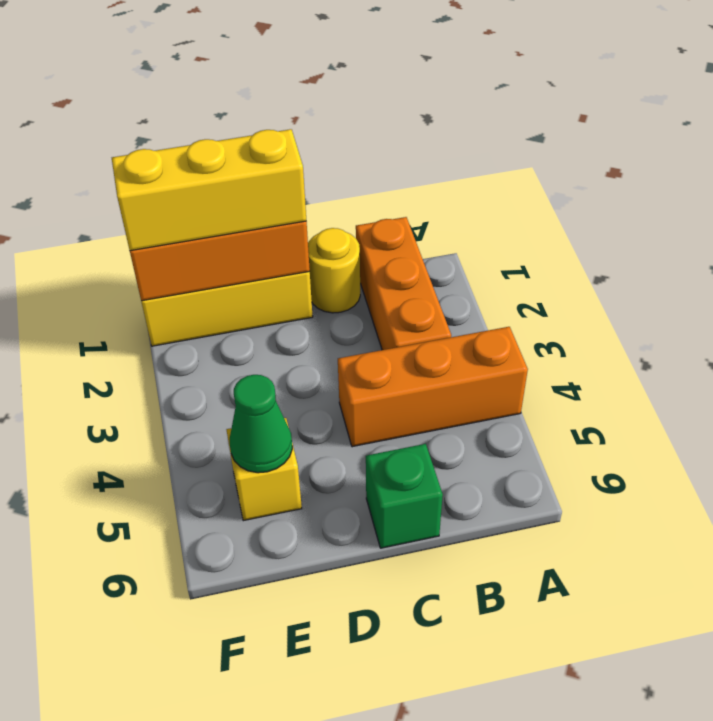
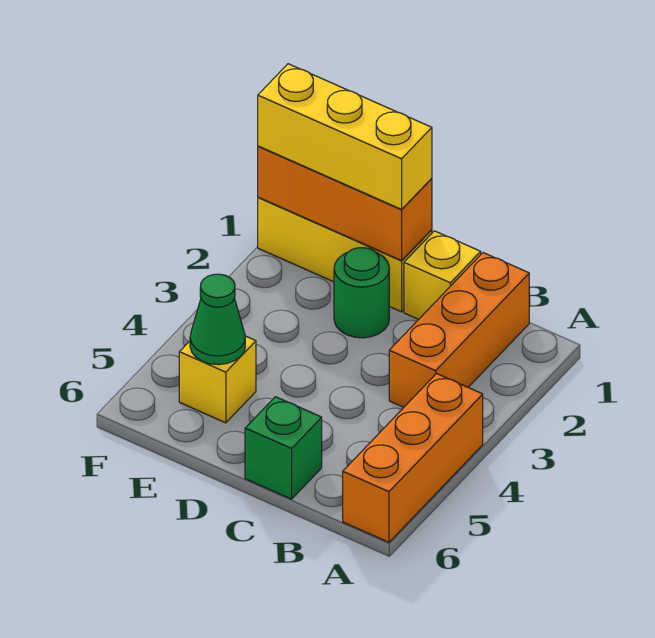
orange brick A4:C4 level 1 -> orange brick A4:A6 level 1
yellow round brick C1 level 1 -> yellow brick C1 level 1
none -> green round brick D2 level 1

